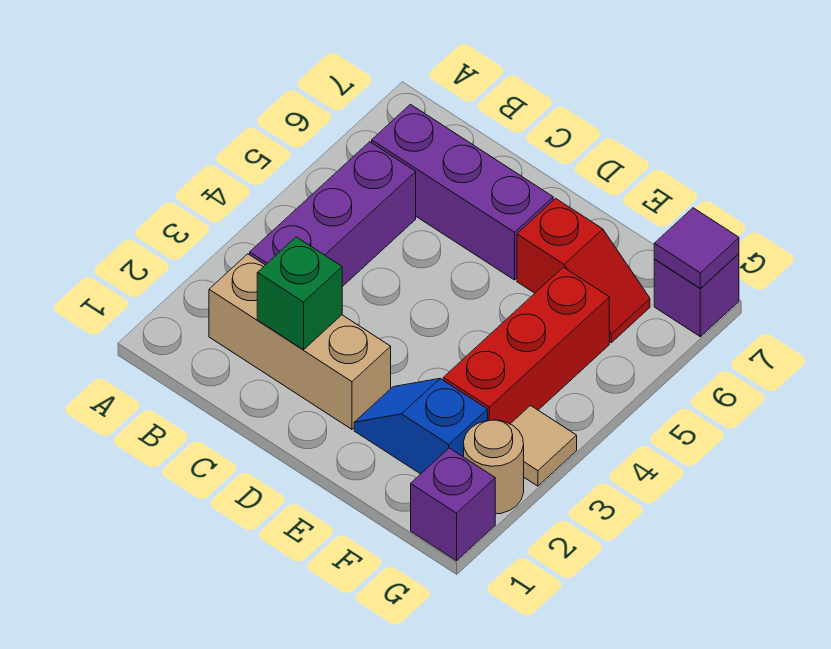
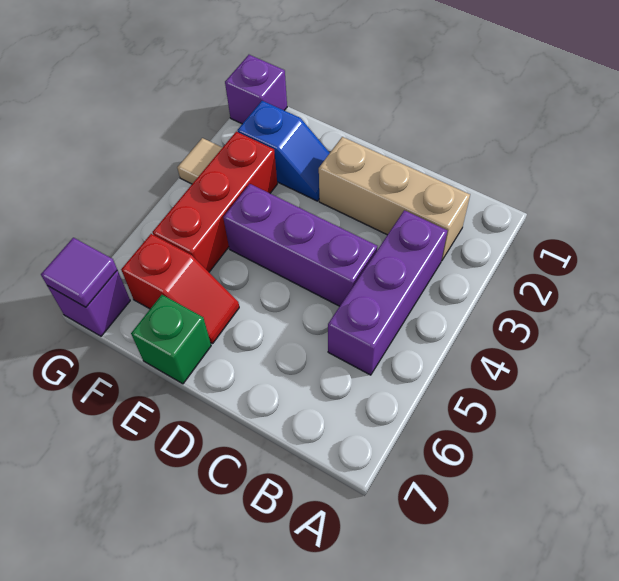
purple brick B6:D6 level 1 -> purple brick C4:E4 level 1
green brick C2 level 2 -> green brick E7 level 1
red slope E6:F6 level 1 top E -> red slope E6:F6 level 1 top F
tan round brick G2 level 1 -> none

